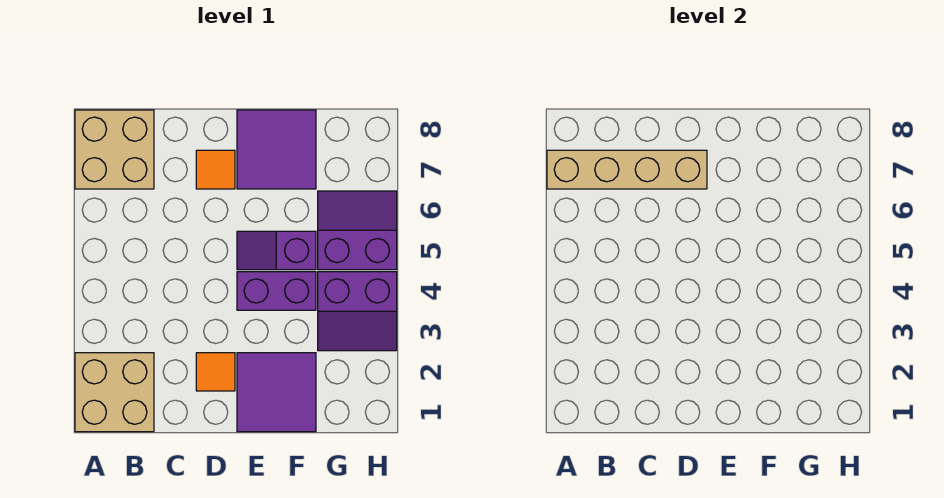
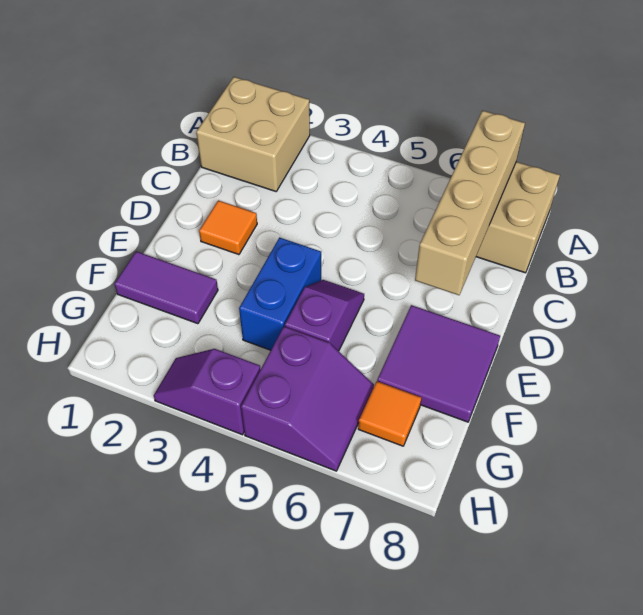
orange tile D7 level 1 -> orange tile G7 level 1
purple tile E1:F2 level 1 -> purple tile F1:F2 level 1
purple brick E4:F4 level 1 -> blue brick E4:F4 level 1
purple slope G3:H4 level 1 top 4 -> purple slope H3:H4 level 1 top 4

